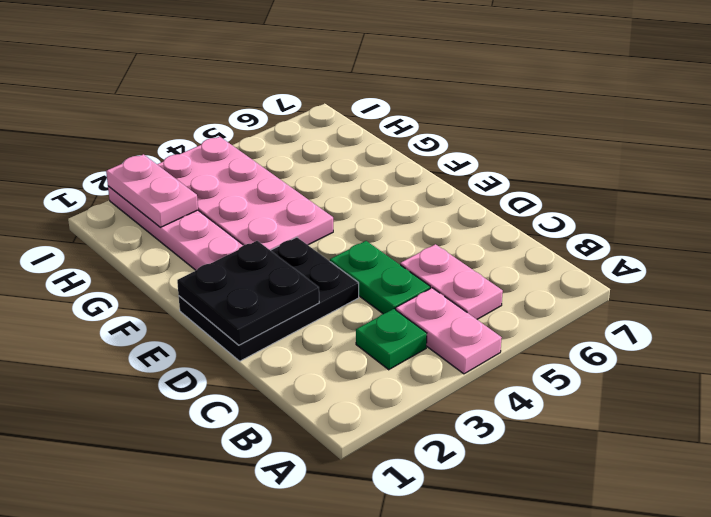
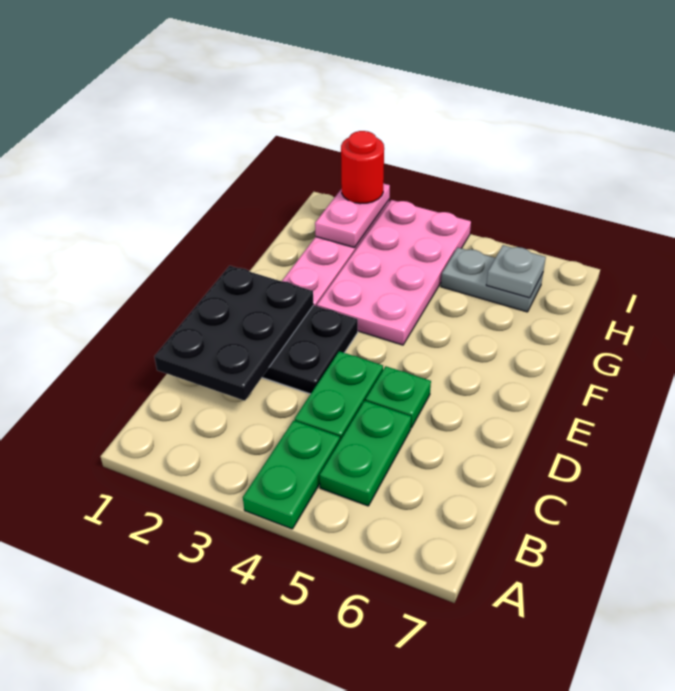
pink plate A4:B4 level 1 -> green plate A4:B4 level 1
green plate B3 level 1 -> green plate D5 level 1
pink plate B5:C5 level 1 -> green plate B5:C5 level 1
black plate D1:E2 level 2 -> black plate C1:E2 level 2
none -> grey plate H5:H6 level 1
none -> grey plate H6 level 2
none -> red round brick I2 level 3

